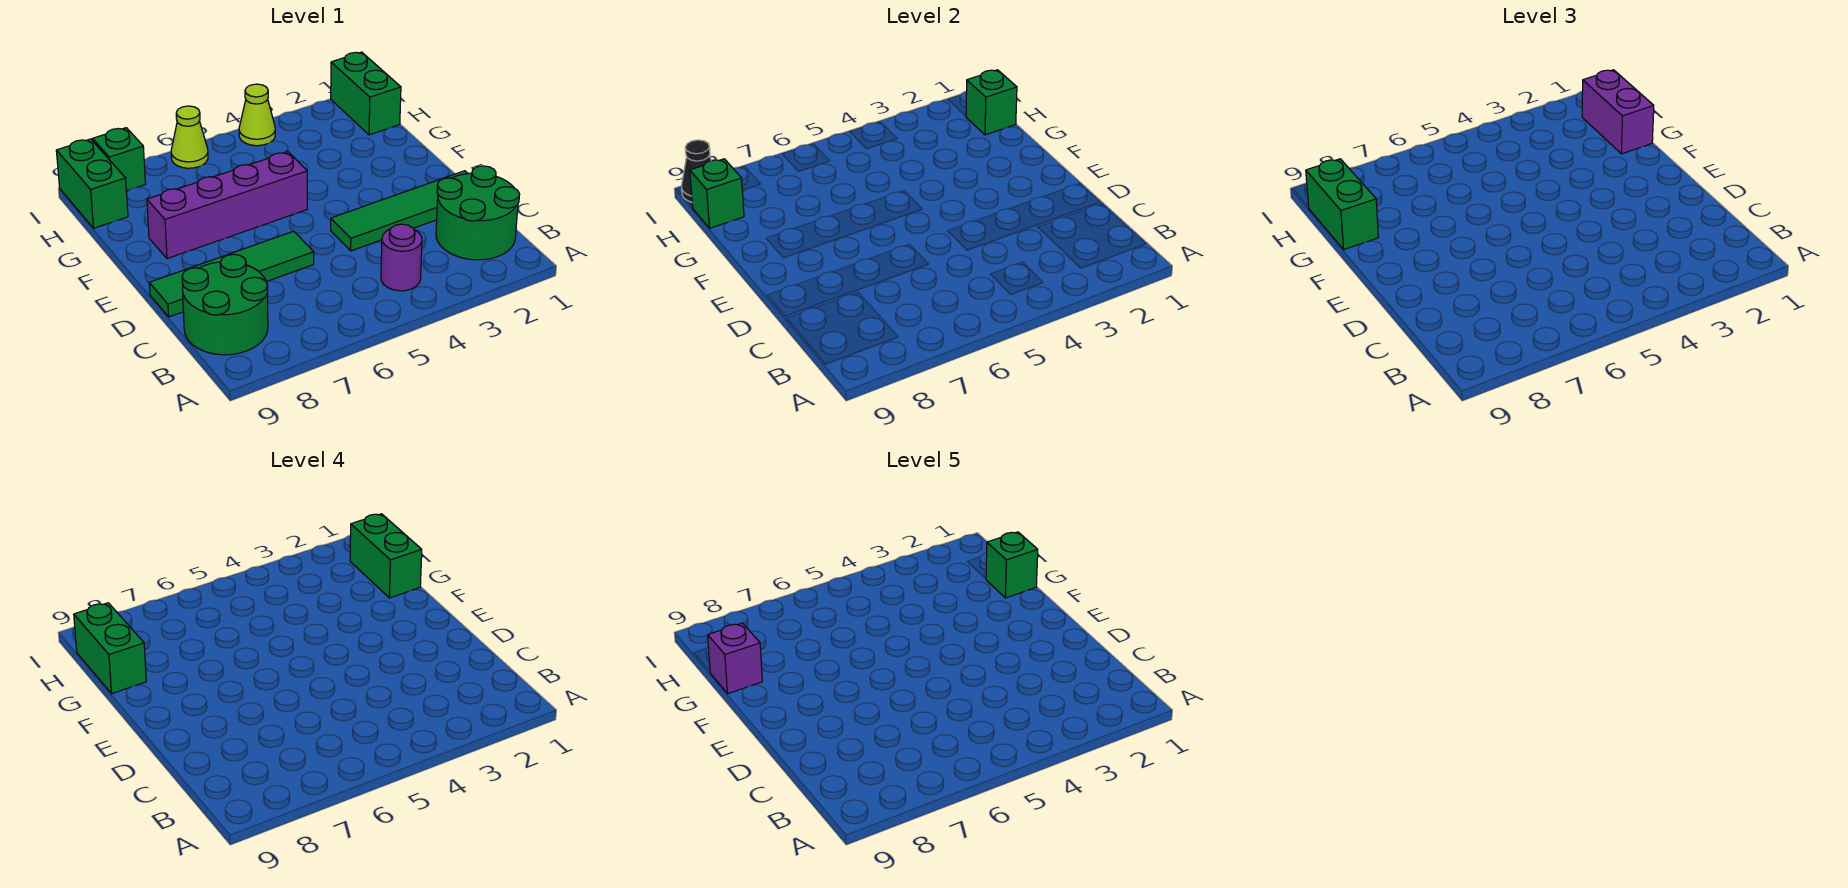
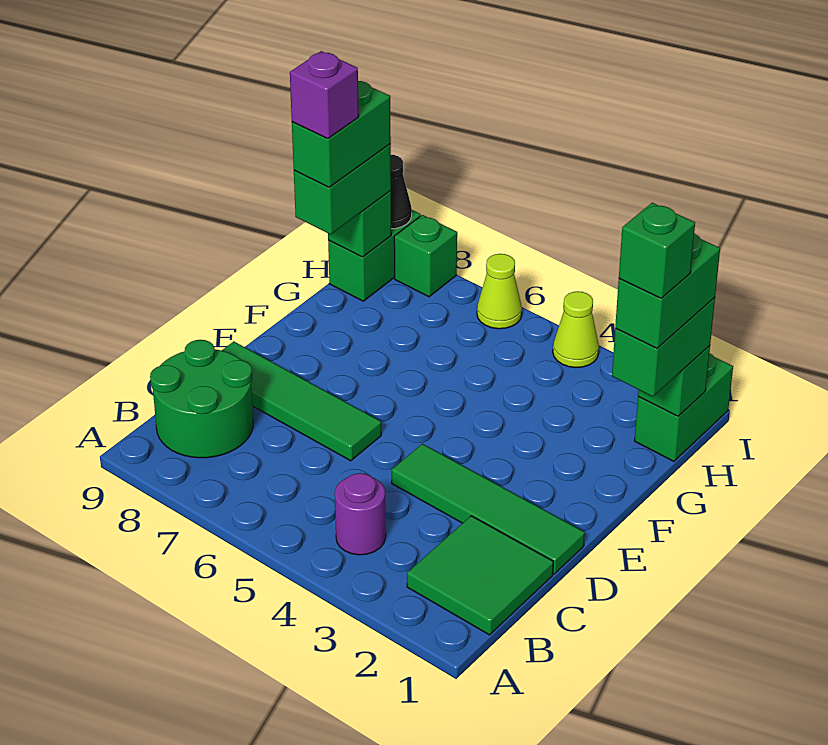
green round brick B1:C2 level 1 -> green tile B1:C2 level 1
purple brick F5:F8 level 1 -> none
purple brick G1:H1 level 3 -> green brick G1:H1 level 3

